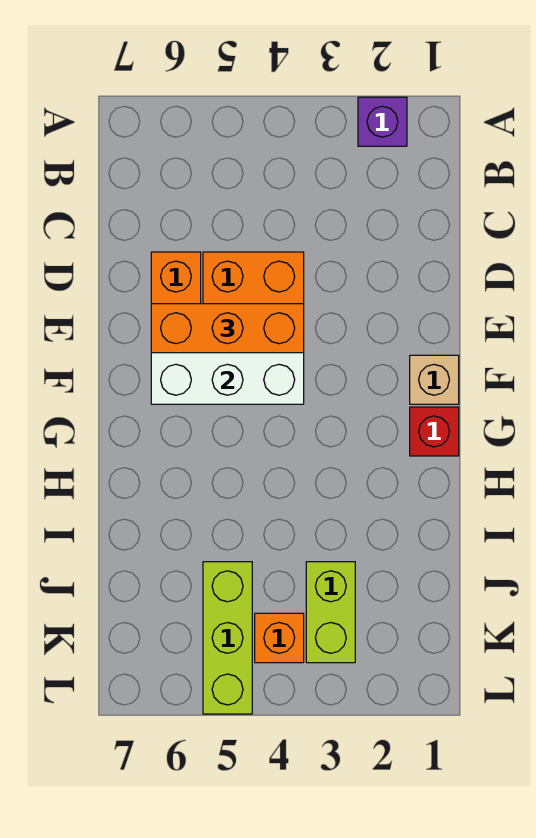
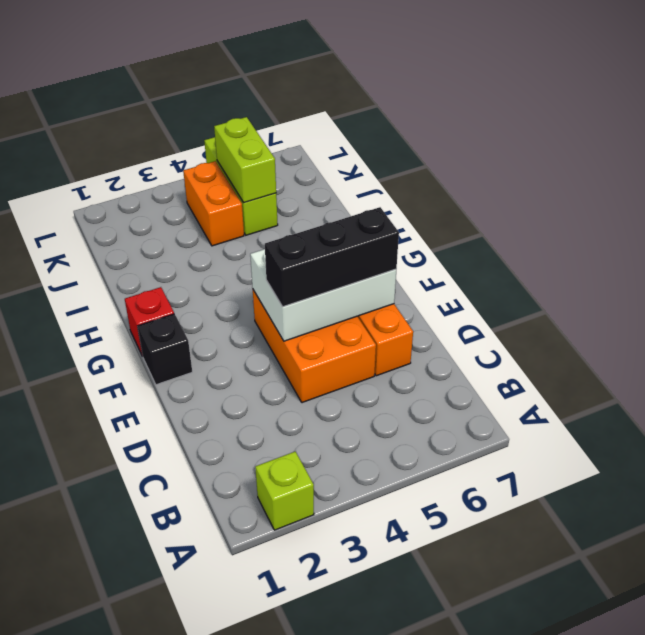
purple brick A2 level 1 -> lime brick A2 level 1
orange brick E4:E6 level 3 -> black brick E4:E6 level 3
tan brick F1 level 1 -> black brick F1 level 1
lime brick J3:K3 level 1 -> lime brick J5:K5 level 2
orange brick K4 level 1 -> orange brick J4:K4 level 1

